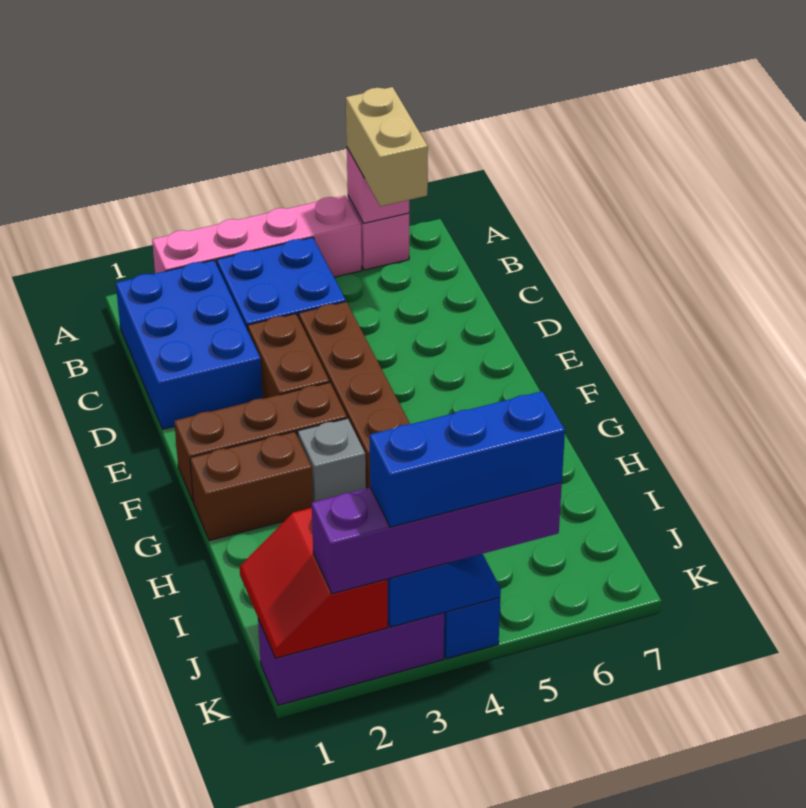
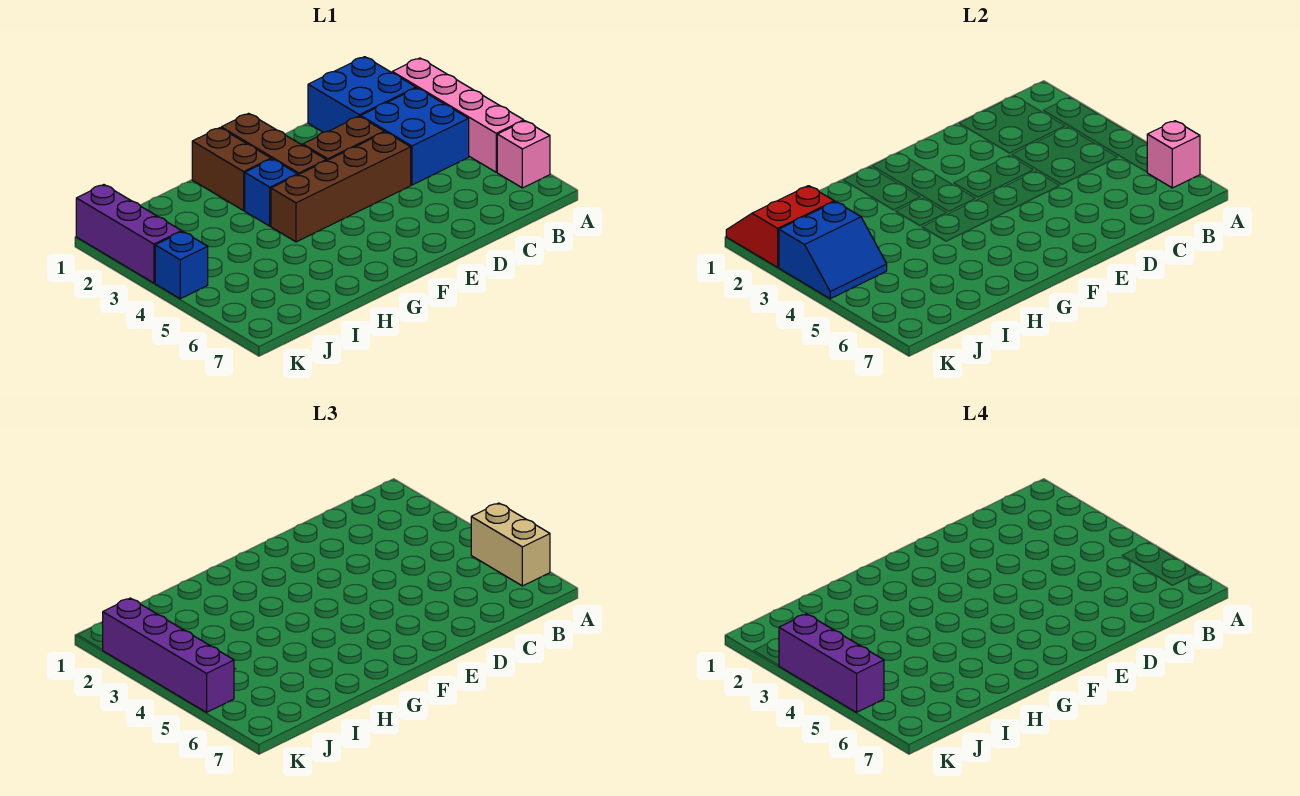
tan brick A6:B6 level 3 -> tan brick A5:A6 level 3
blue brick B1:D2 level 1 -> blue brick B1:C2 level 1
grey brick G3 level 1 -> blue brick G3 level 1
blue brick K3:K5 level 4 -> purple brick K3:K5 level 4

